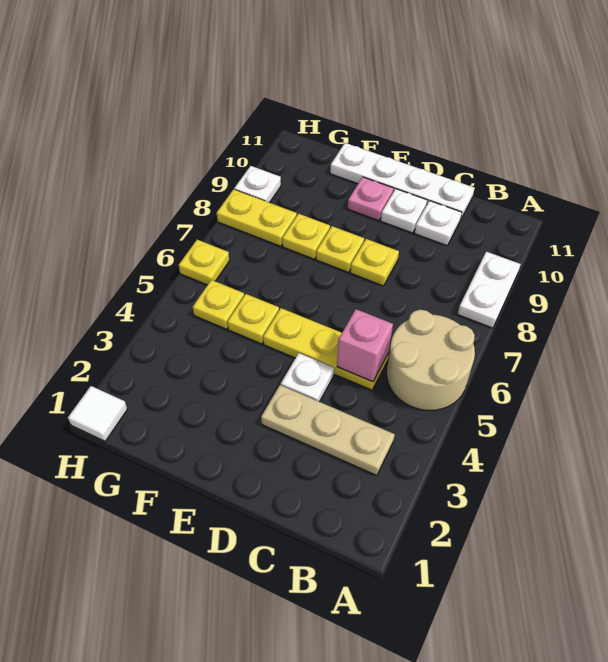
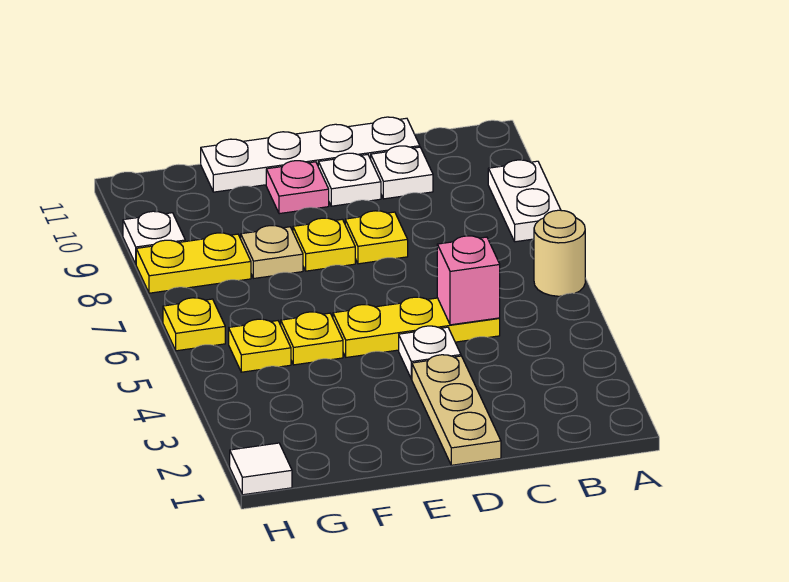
tan round brick A5:B6 level 1 -> tan round brick A6 level 1
tan plate B3:D3 level 1 -> tan plate D1:D3 level 1
yellow plate F8 level 1 -> tan plate F8 level 1

